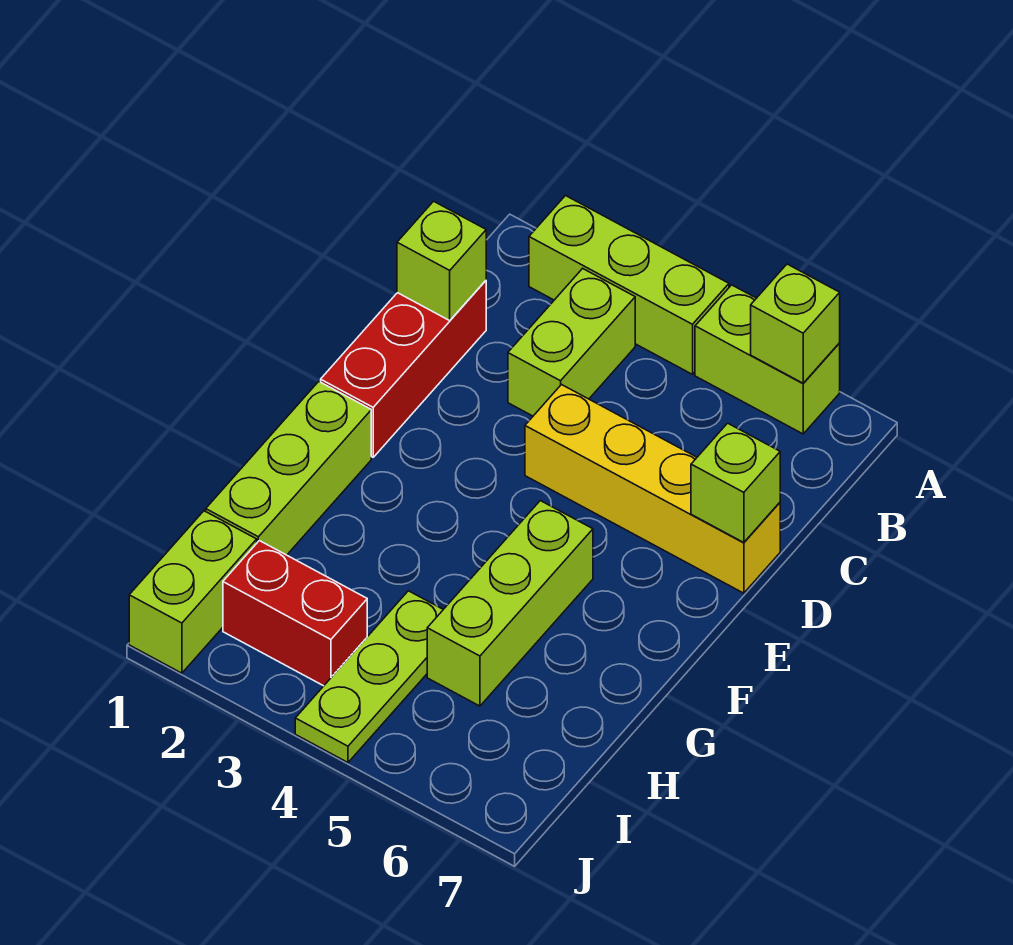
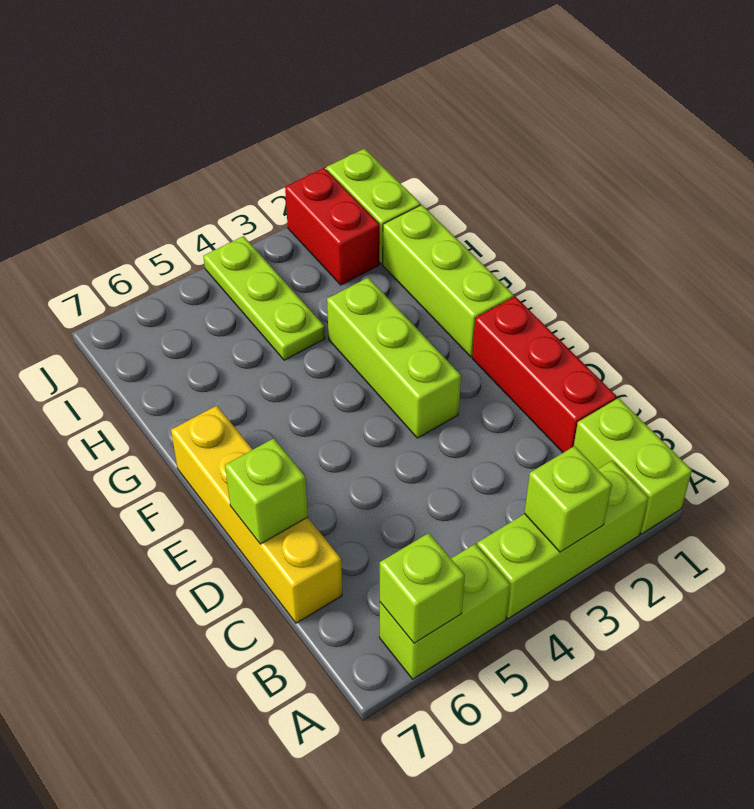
lime brick B3:C3 level 1 -> lime brick A1:B1 level 1
lime brick C1 level 2 -> lime brick A3 level 2
yellow brick D4:D7 level 1 -> yellow brick C7:F7 level 1
lime brick F5:H5 level 1 -> lime brick E3:G3 level 1
red brick I2:I3 level 1 -> red brick I2:J2 level 1

